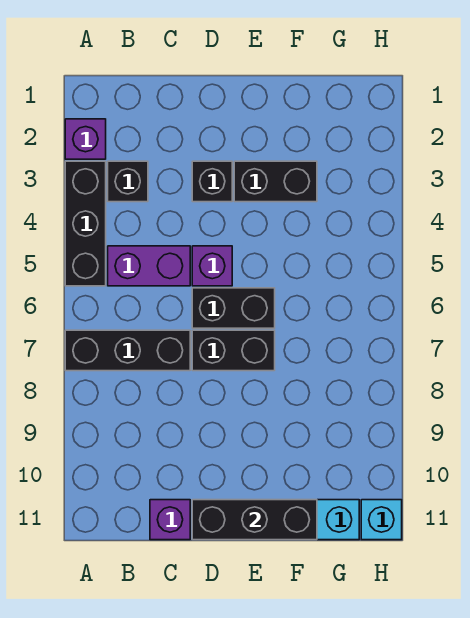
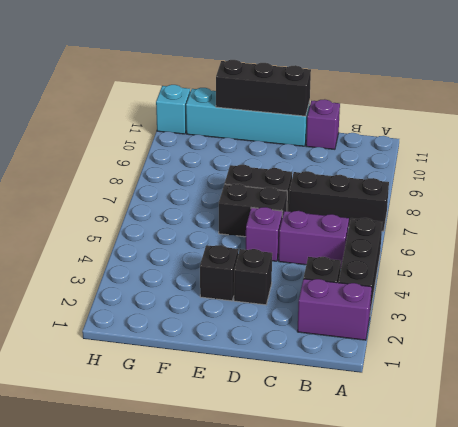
purple brick A2 level 1 -> purple brick A2:B2 level 1
black brick E3:F3 level 1 -> black brick E3 level 1

